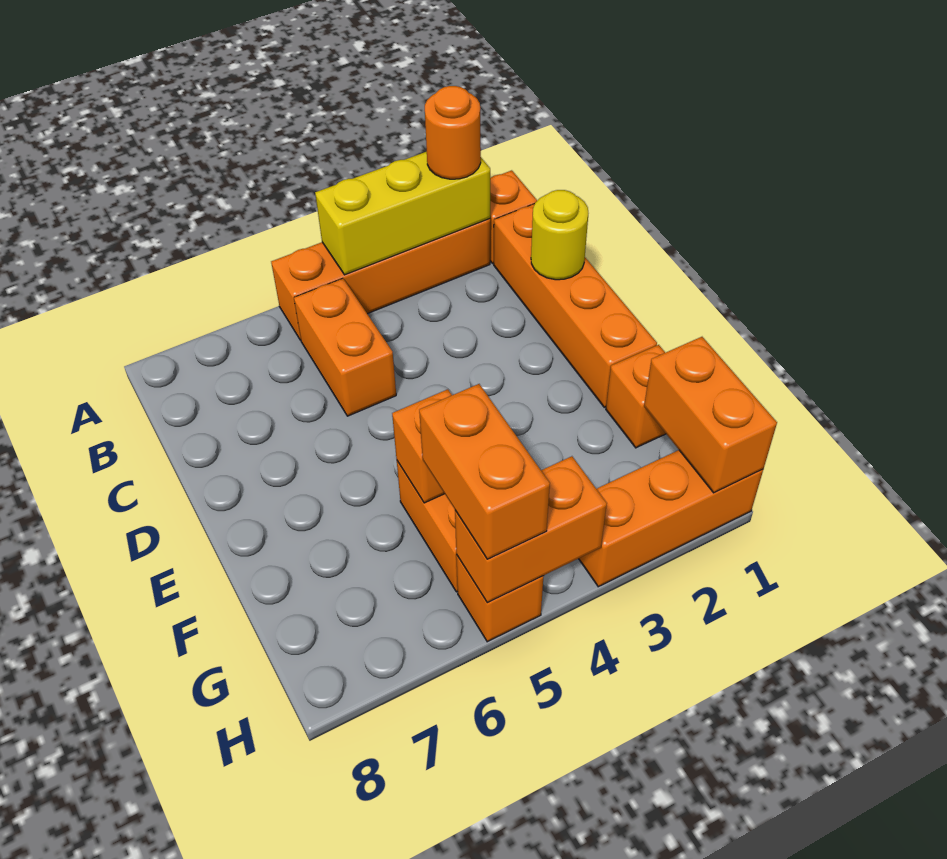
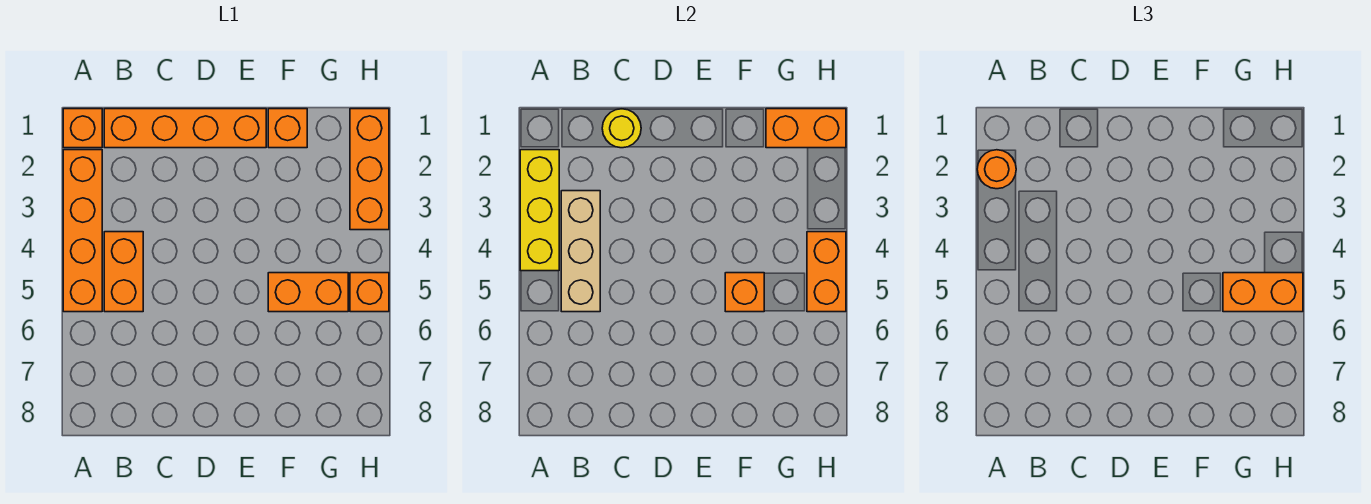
none -> tan brick B3:B5 level 2
orange brick B5:C5 level 1 -> orange brick B4:B5 level 1

